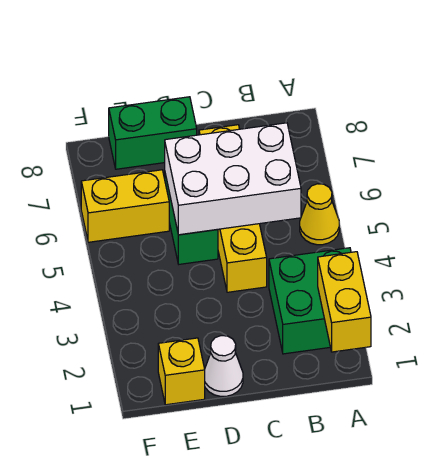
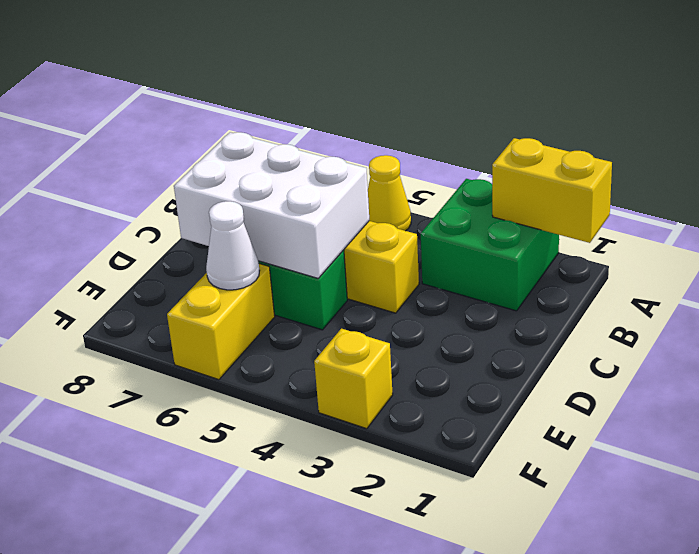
white brick B5:D6 level 2 -> white brick C5:D7 level 2
white cone D1 level 1 -> white cone E6 level 2
green brick D8:E8 level 1 -> none
yellow brick E1 level 1 -> yellow brick F3 level 1

